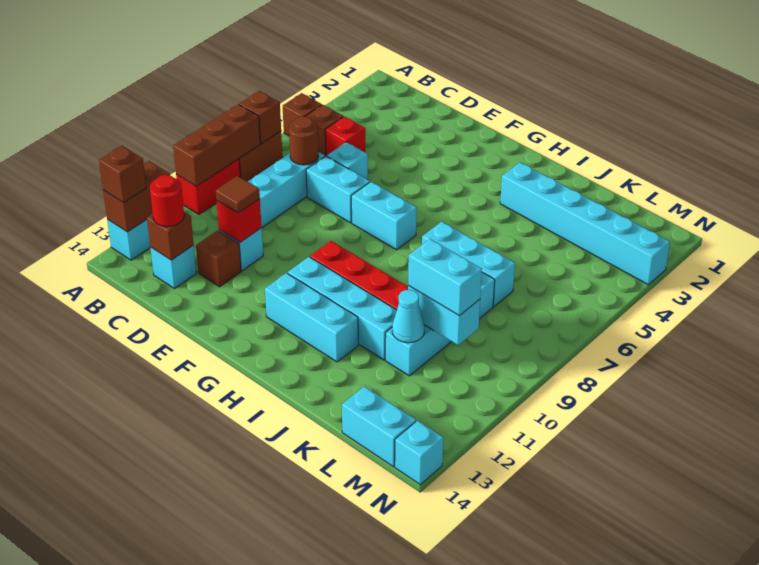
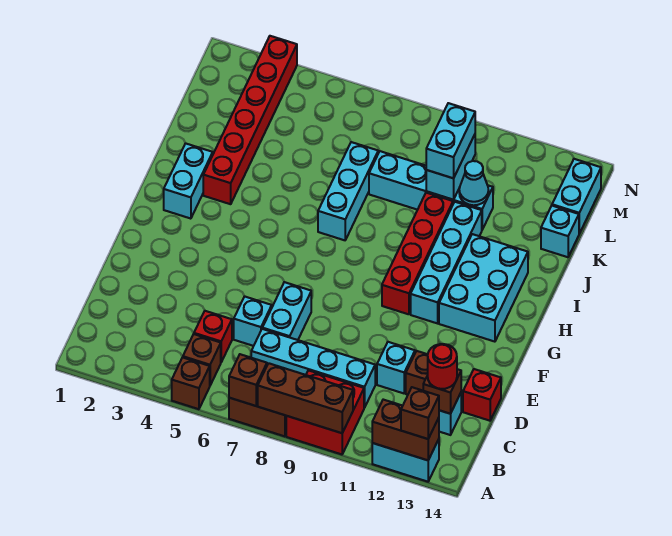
red brick A9:A10 level 1 -> red brick A9:B10 level 1
brown round brick C7 level 2 -> none
red brick D11 level 2 -> red brick D14 level 1
brown tile D11 level 3 -> none
cyan brick F7:G7 level 1 -> cyan brick H2:I2 level 1
cyan brick G12:I12 level 1 -> cyan brick G12:I13 level 1
cyan brick I3:N3 level 1 -> red brick I3:N3 level 1
cyan brick N14 level 1 -> cyan brick K14 level 1

